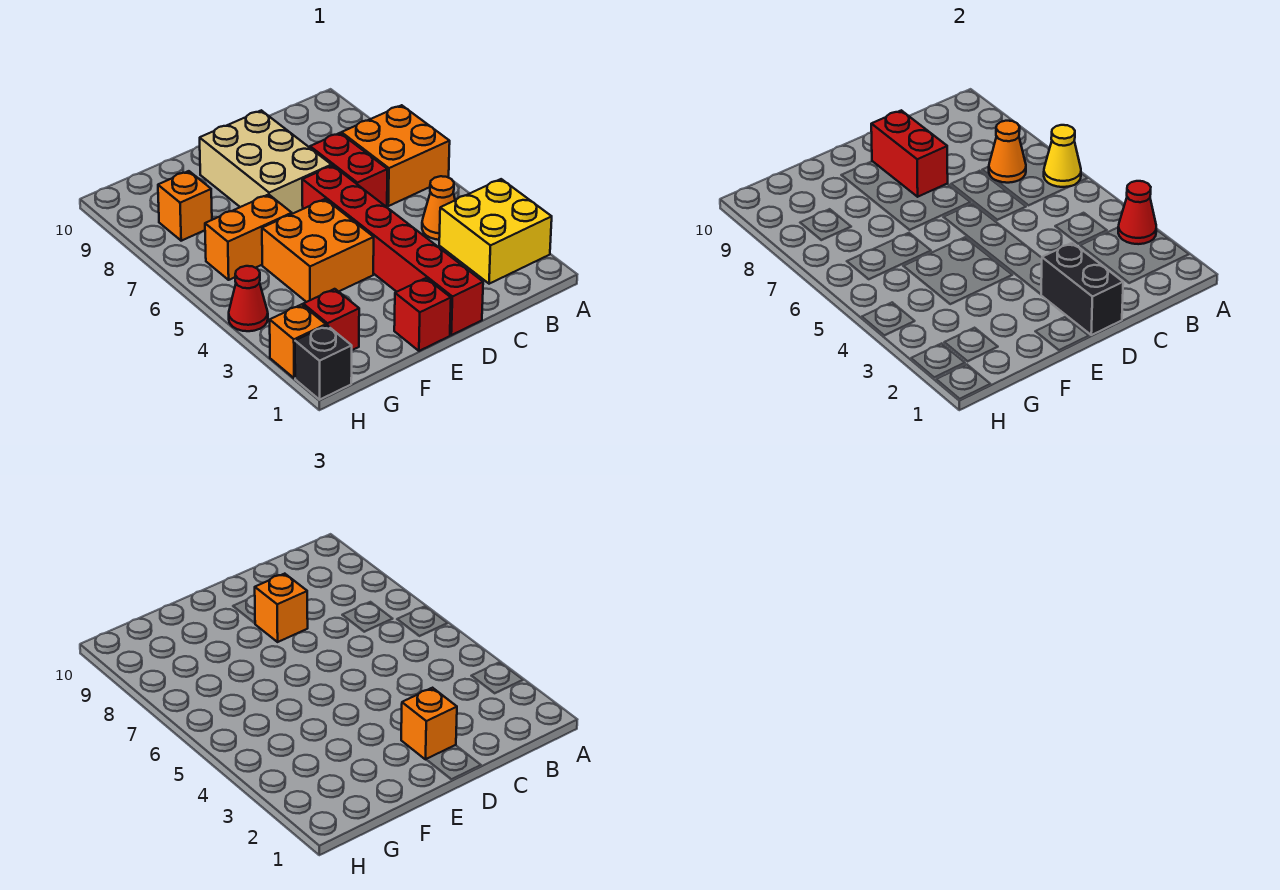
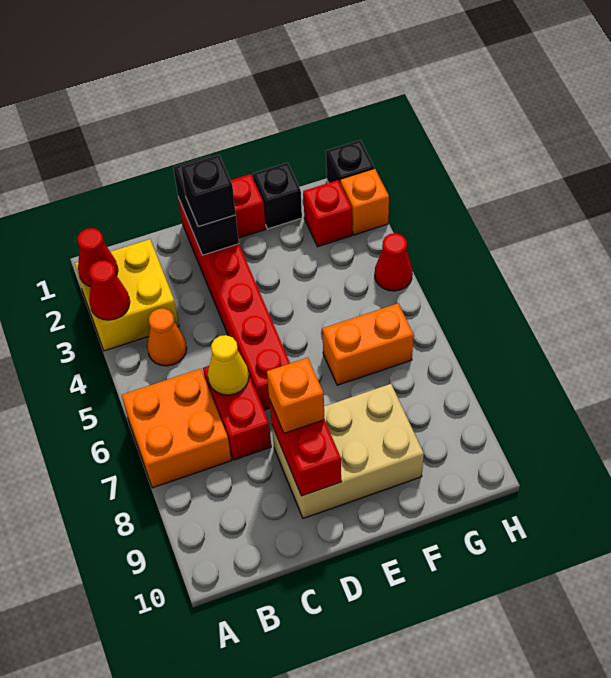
none -> red cone A2 level 2
yellow cone A6 level 2 -> yellow cone C6 level 2
orange cone B7 level 2 -> none
orange brick D2 level 3 -> black brick D2 level 3
tan brick D7:E9 level 1 -> tan brick D8:F9 level 1
orange brick E4:F5 level 1 -> none
none -> black brick F1 level 1
orange brick G8 level 1 -> none

